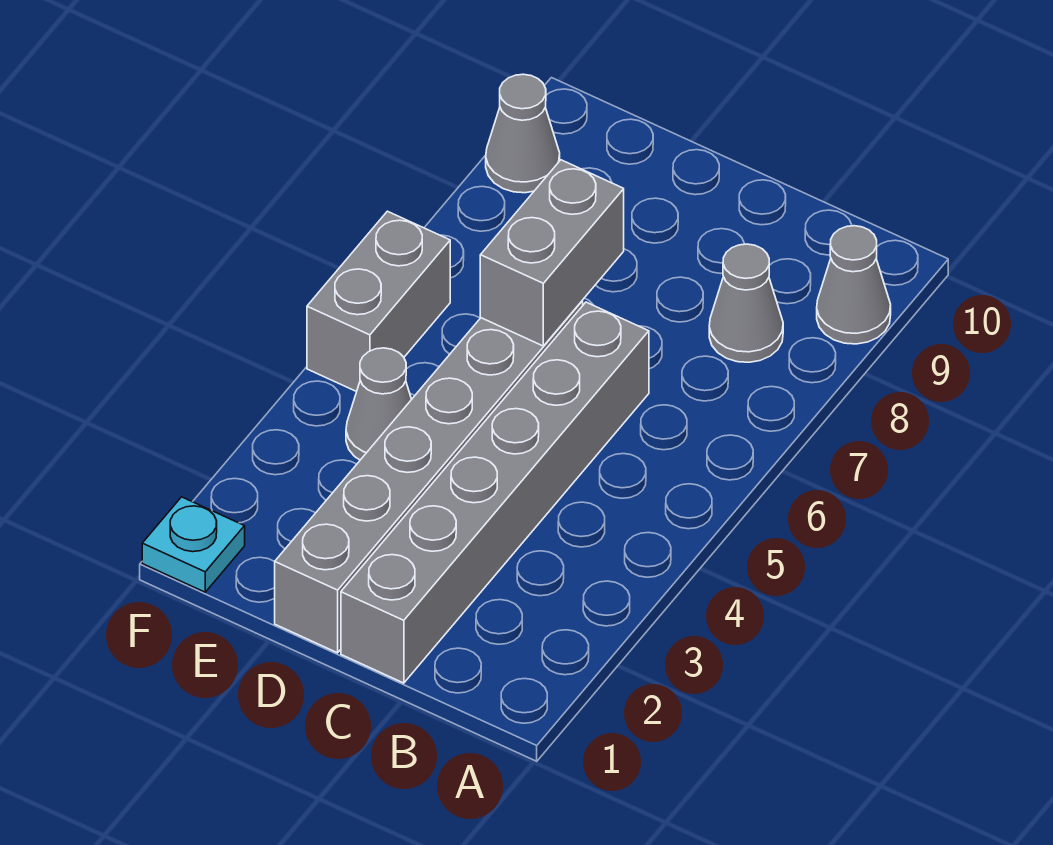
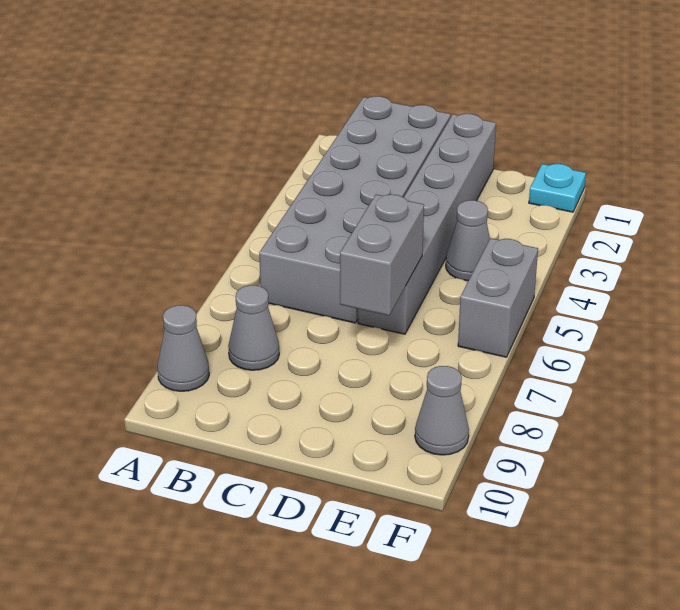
grey brick C1:C6 level 1 -> grey brick B1:C6 level 1

